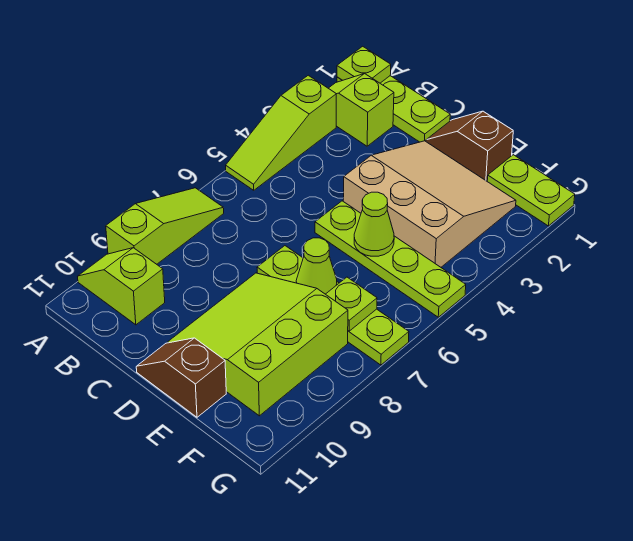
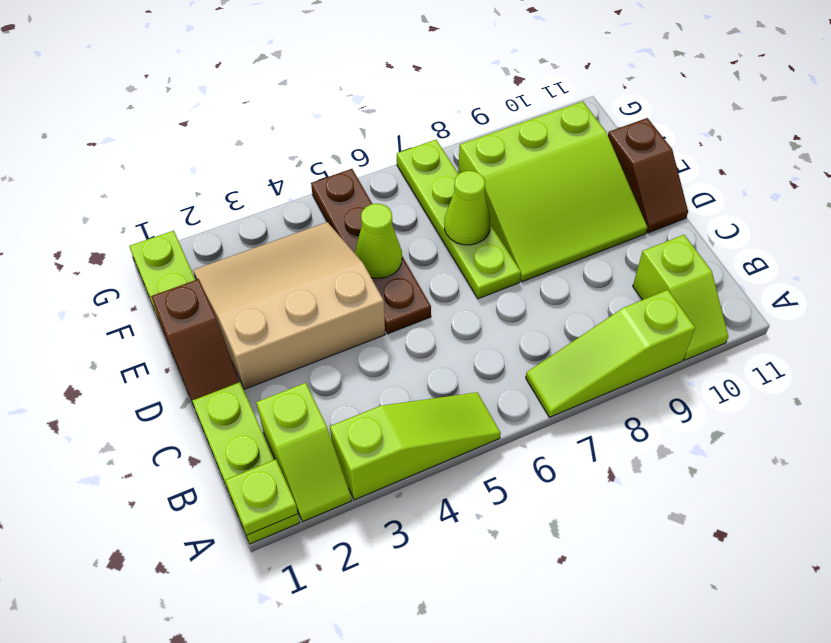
tan slope D2:F4 level 1 top 4 -> tan slope D2:F4 level 1 top D
lime plate D5:G5 level 1 -> brown plate D5:G5 level 1
lime plate F7 level 2 -> none

